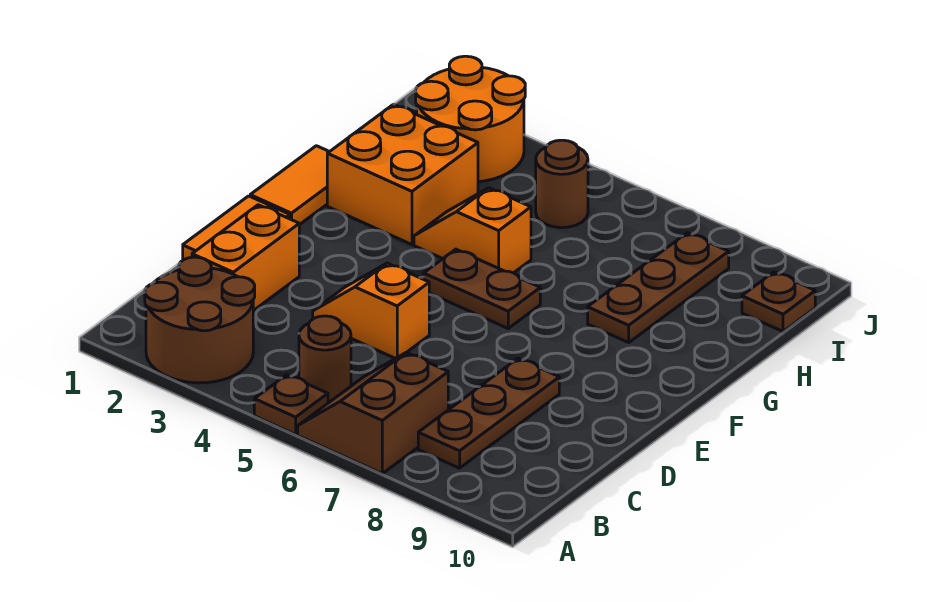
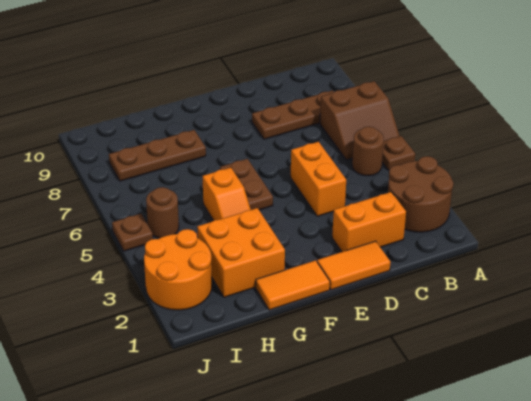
orange slope D4:D5 level 1 top 5 -> orange brick D4:D5 level 1
brown plate I10 level 1 -> brown plate J5 level 1

